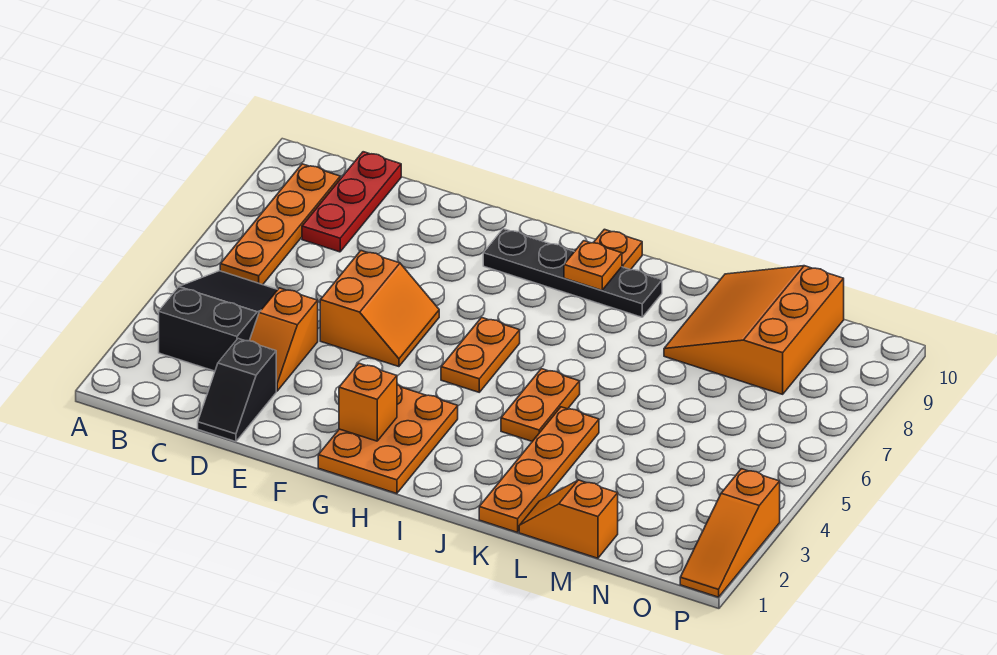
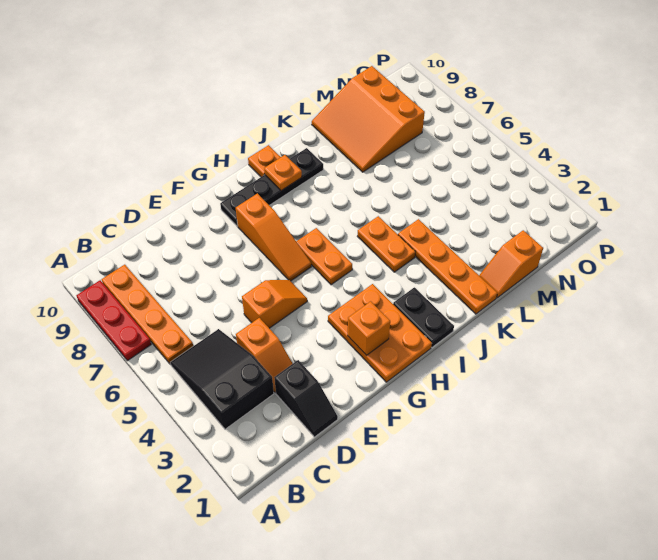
red plate C8:C10 level 1 -> red plate A7:A9 level 1
orange slope E5:F6 level 1 top E -> orange slope E5:F5 level 1 top E
none -> black plate I1:I2 level 1
orange slope P1:P3 level 1 top 3 -> orange slope G6:G8 level 1 top 8

